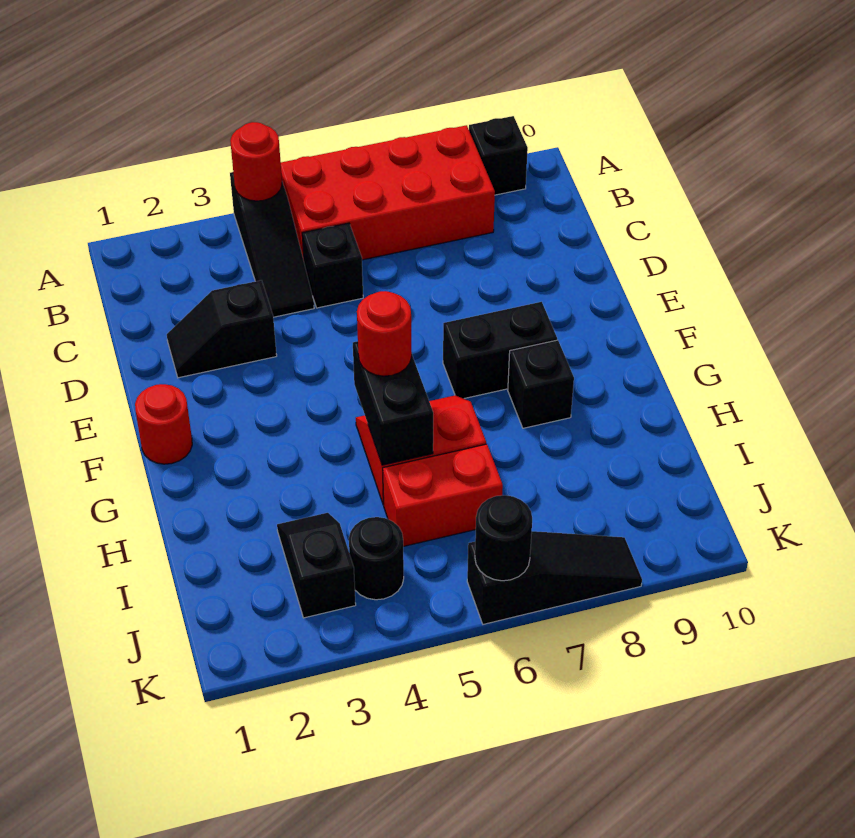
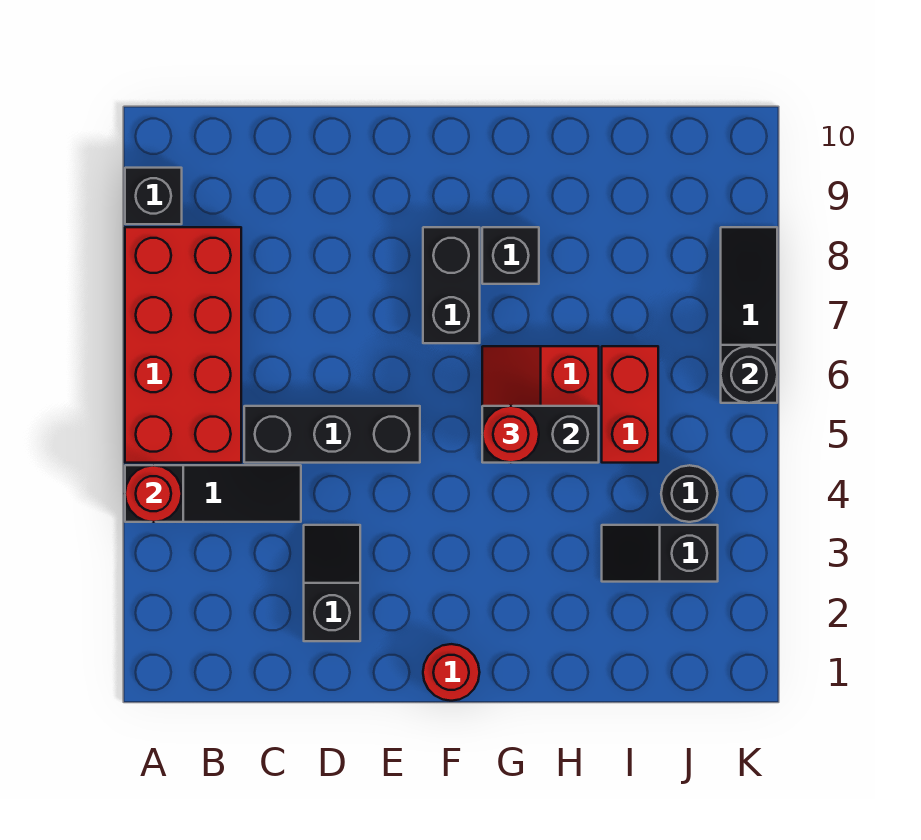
black brick C5 level 1 -> black brick C5:E5 level 1
black slope D2:D3 level 1 top 3 -> black slope D2:D3 level 1 top 2

